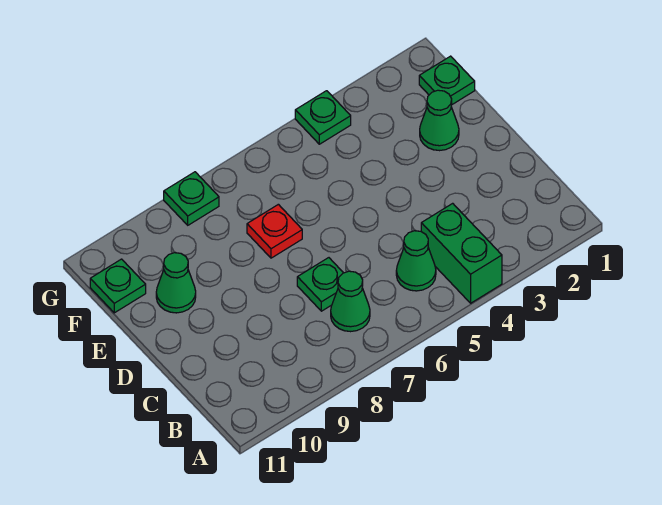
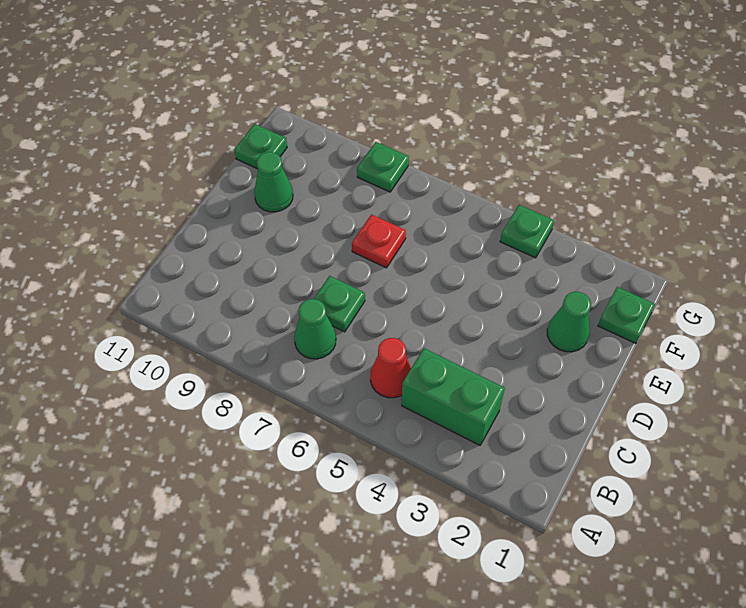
green brick A4:B4 level 1 -> green brick B3:B4 level 1
green cone B5 level 1 -> red cone B5 level 1

